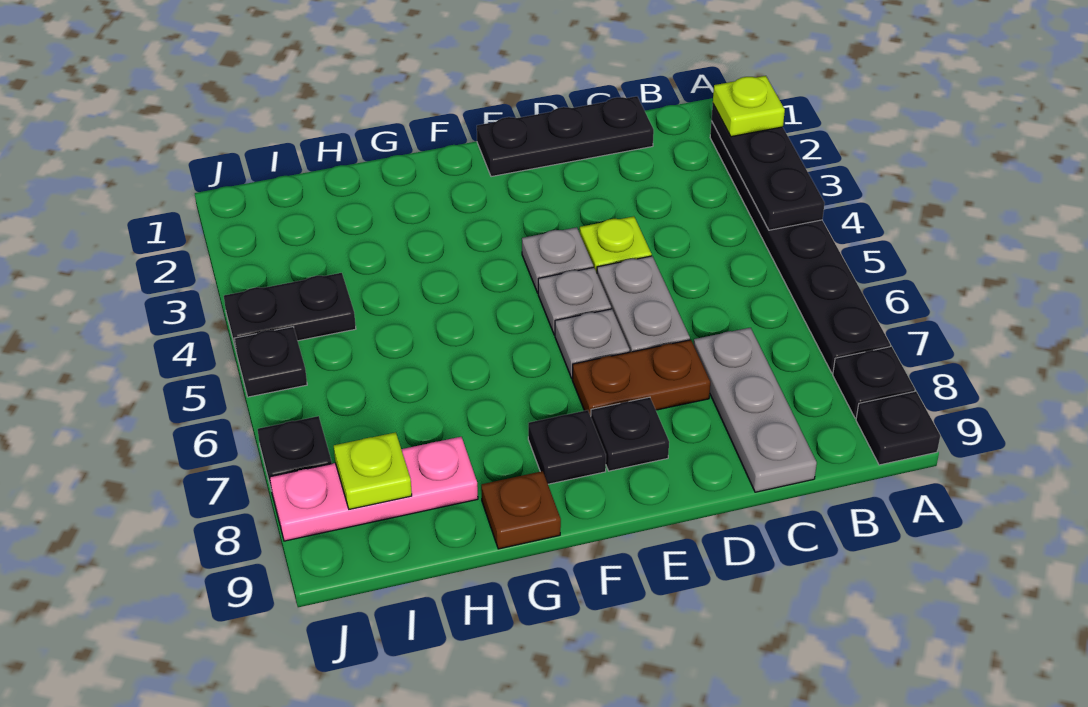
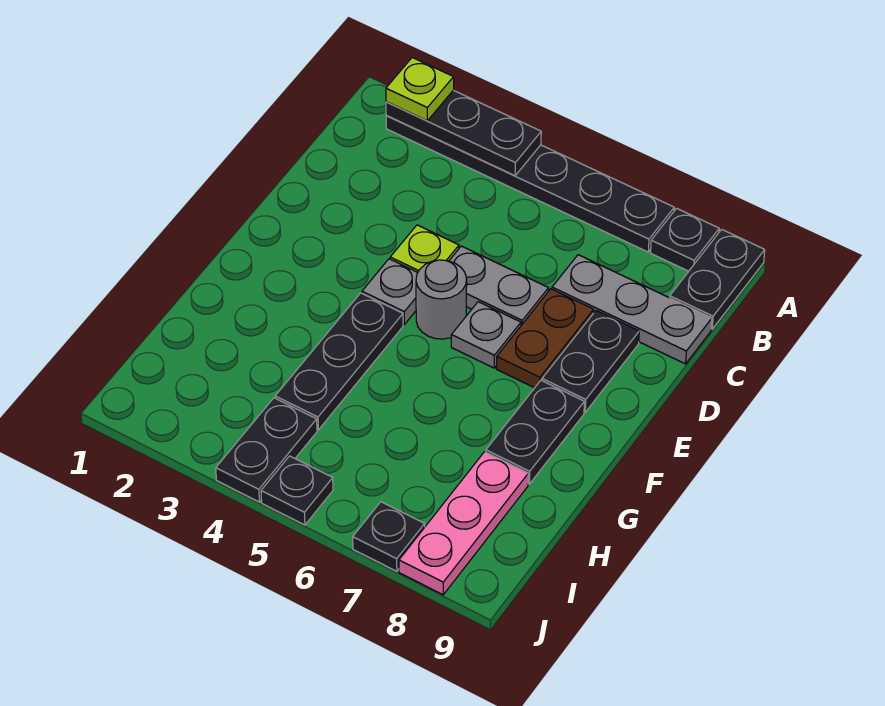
black plate A9 level 1 -> black plate A9:B9 level 1
black plate C1:E1 level 1 -> black plate F4:H4 level 1
grey plate E5 level 1 -> grey round brick E5 level 1
black plate E8 level 1 -> black plate D8:E8 level 1
black plate F8 level 1 -> black plate F8:G8 level 1
brown plate G9 level 1 -> none
lime plate I8 level 2 -> none

